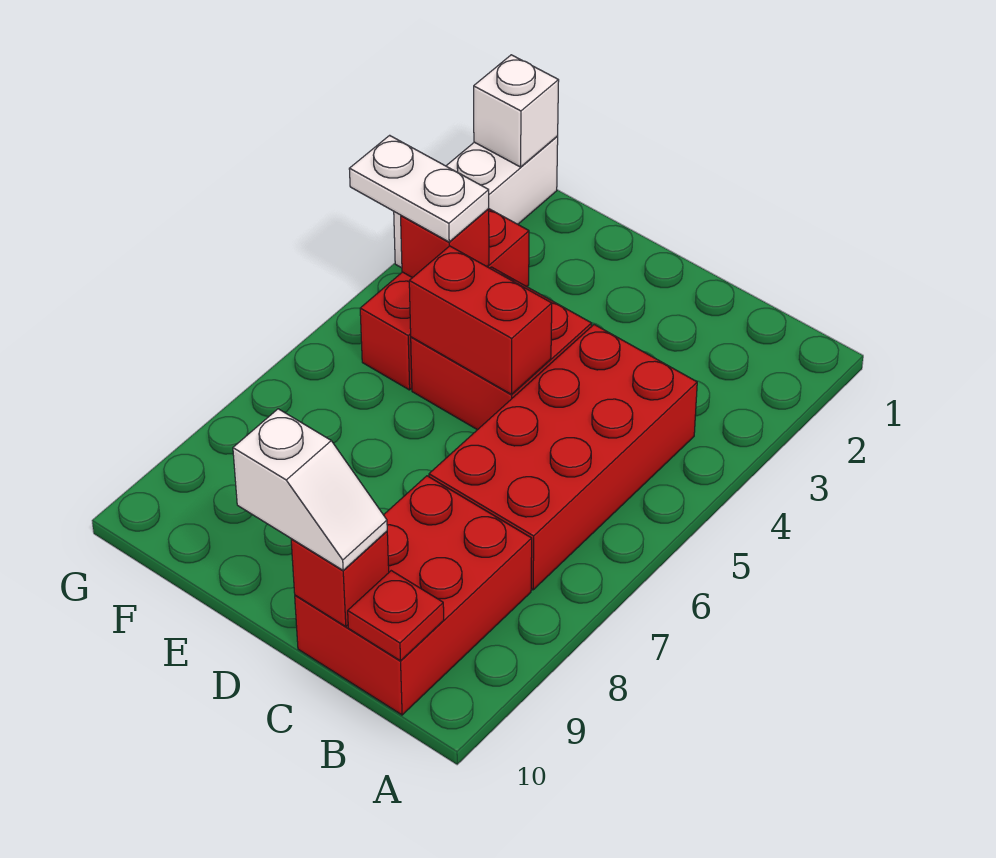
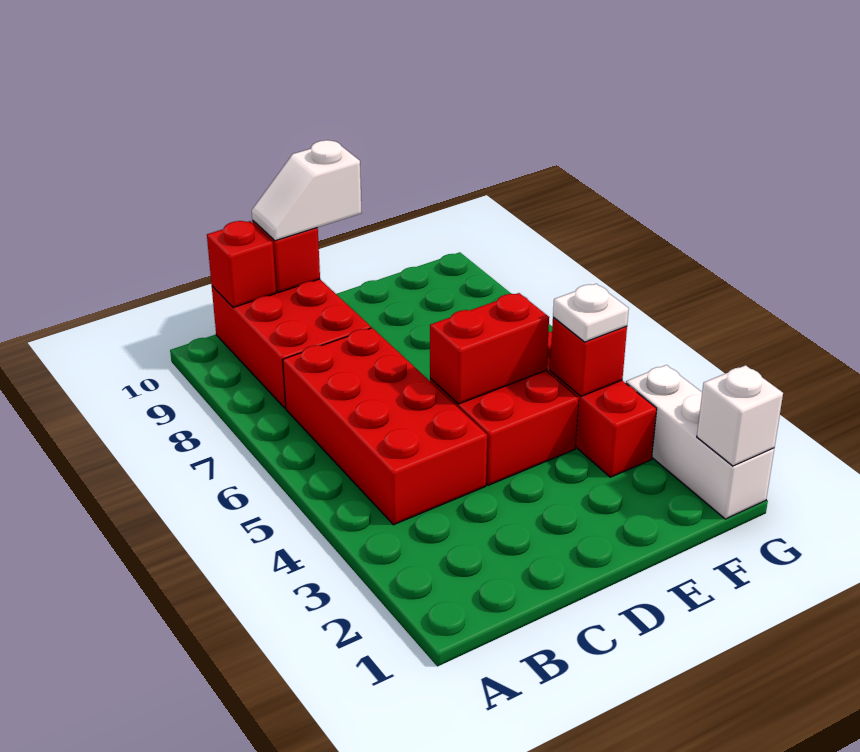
red plate B10 level 2 -> red brick B10 level 2
white plate F4:G4 level 3 -> white plate F4 level 3

